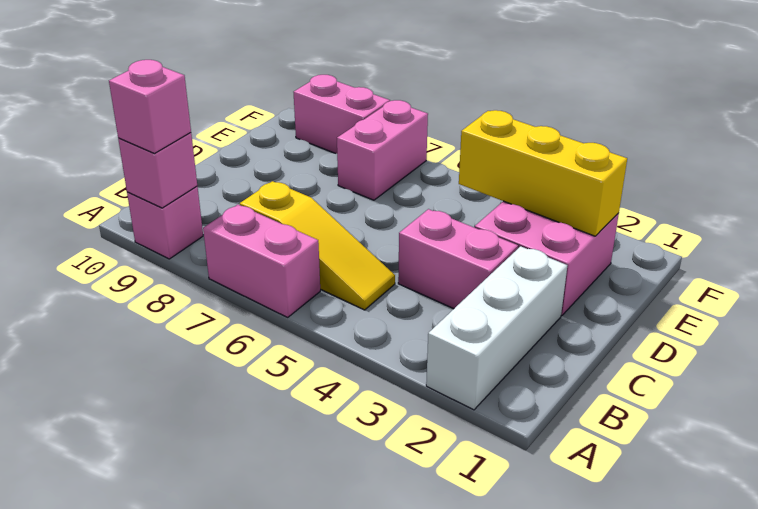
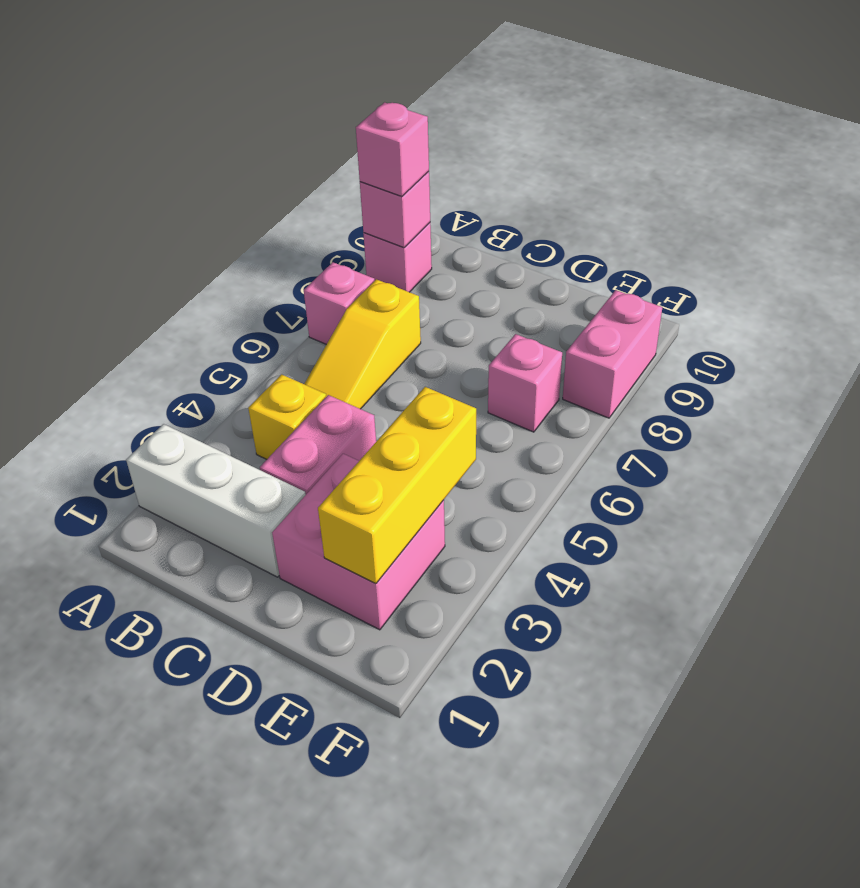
pink brick A6:A7 level 1 -> pink brick A7 level 1
none -> yellow brick B4 level 1
pink brick E7:F7 level 1 -> pink brick E7 level 1

